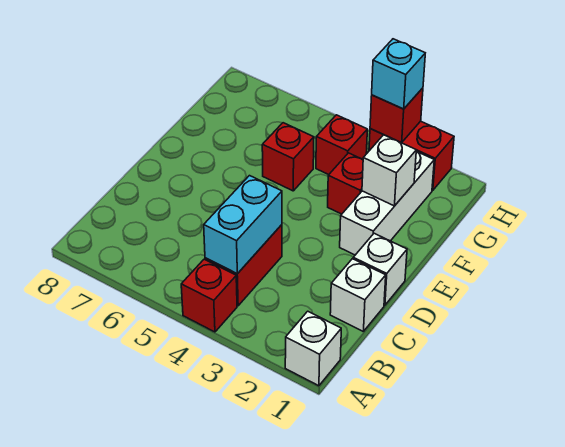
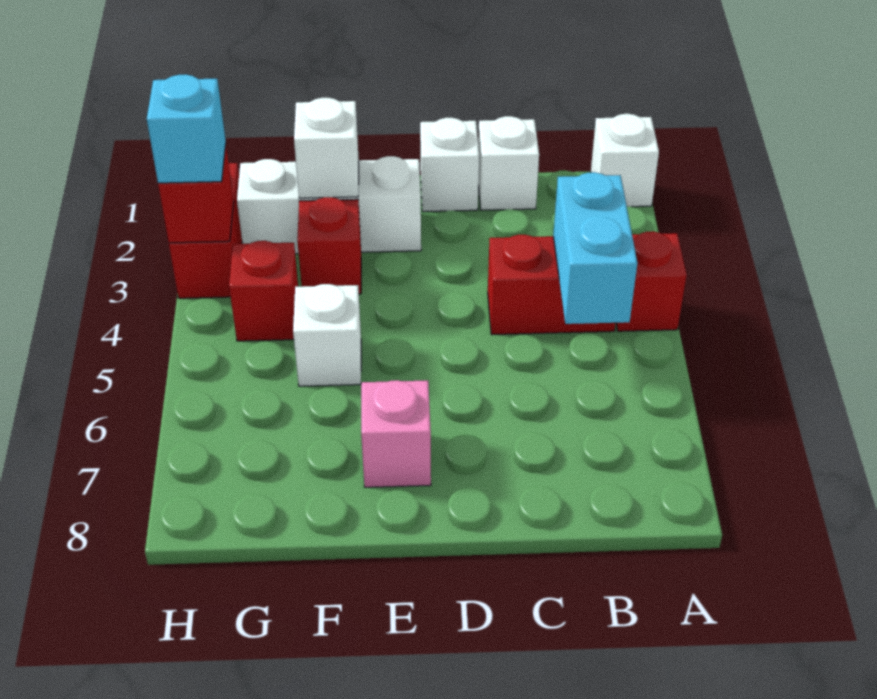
cyan brick B4:C4 level 2 -> cyan brick B4:B5 level 2
none -> pink brick E7 level 1
red brick F5 level 1 -> white brick F5 level 1

